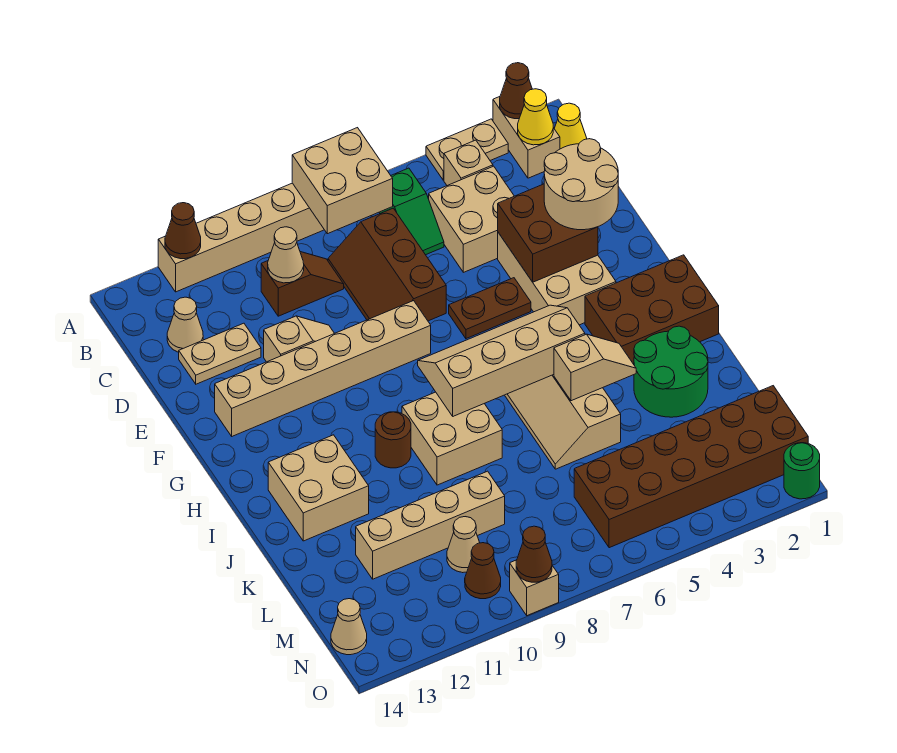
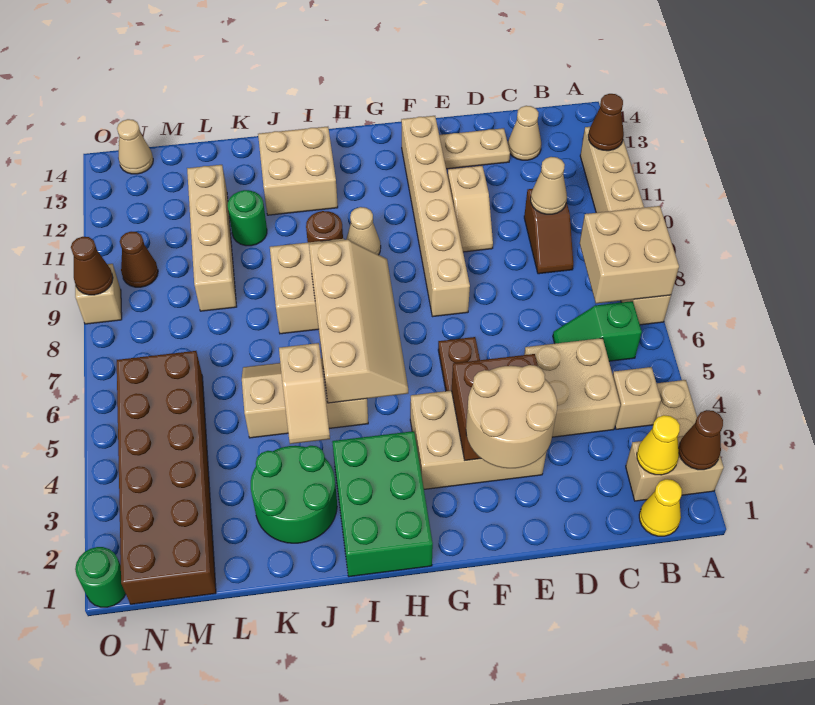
brown slope C7:E8 level 1 top 7 -> none
tan plate D12:D13 level 1 -> tan plate D13:E13 level 1
brown brick H1:I3 level 1 -> green brick H1:I3 level 1
none -> green round brick K11 level 1
tan cone M10 level 1 -> tan cone H10 level 1

